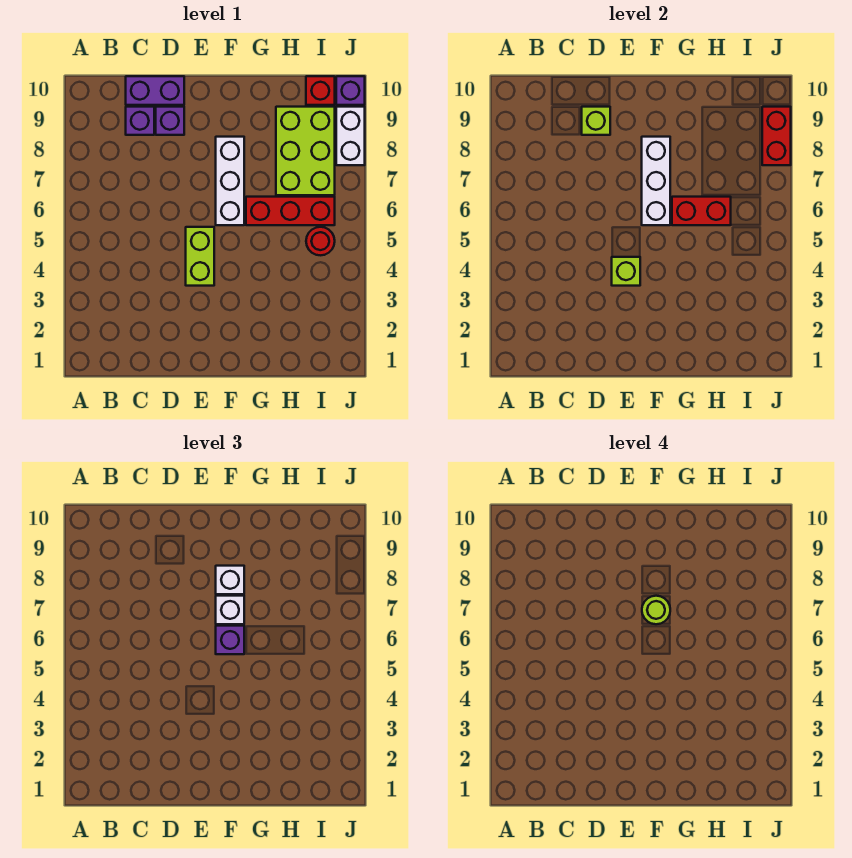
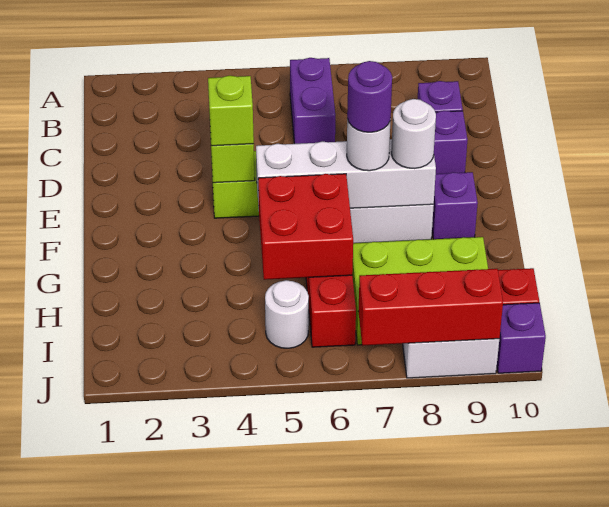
purple brick C10:D10 level 1 -> purple brick B6:C6 level 1
lime brick D9 level 2 -> lime brick E4 level 3
white brick F6:F8 level 2 -> white brick F5:F8 level 2
purple brick F6 level 3 -> purple brick F9 level 1
white brick F7 level 3 -> white round brick F7 level 3
lime round brick F7 level 4 -> purple round brick F7 level 4
white brick F8 level 3 -> white round brick F8 level 3
red brick G6:H6 level 2 -> red brick G5:H6 level 2
red round brick I5 level 1 -> white round brick I5 level 1
red brick J8:J9 level 2 -> red brick J7:J9 level 2

